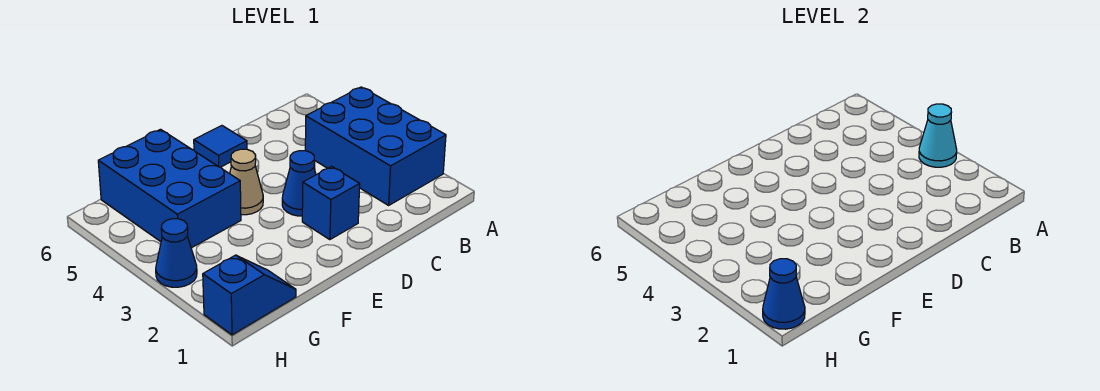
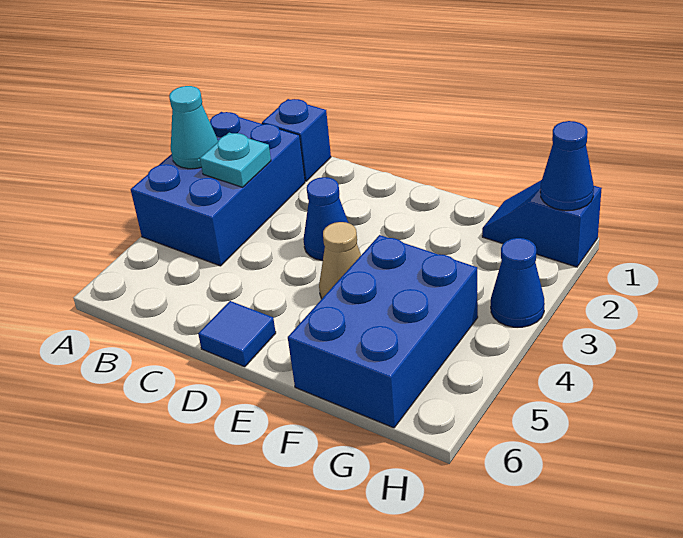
none -> cyan plate B3 level 2
blue brick D2 level 1 -> blue brick B1 level 1

